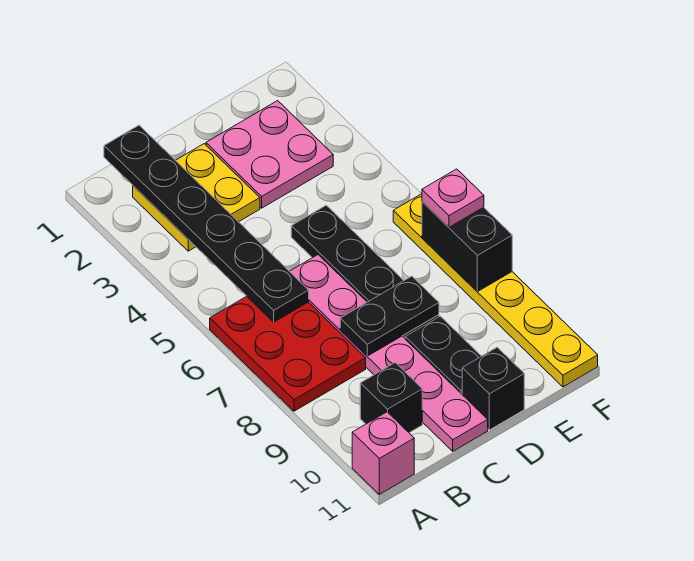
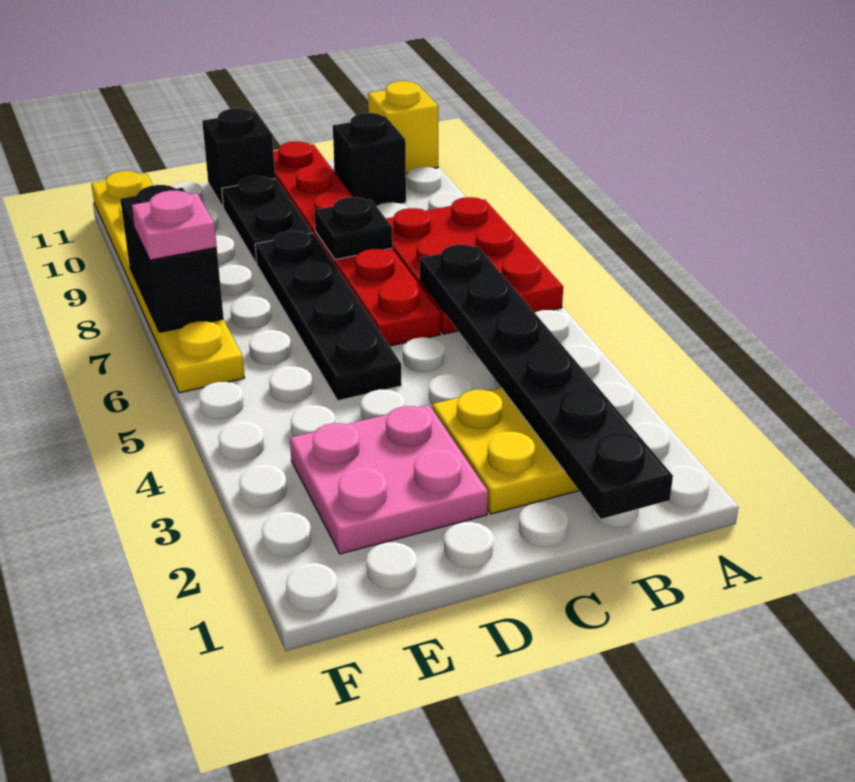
pink brick A11 level 1 -> yellow brick A11 level 1
pink plate C6:C11 level 1 -> red plate C6:C11 level 1
black plate C8:D8 level 2 -> black plate C8 level 2

